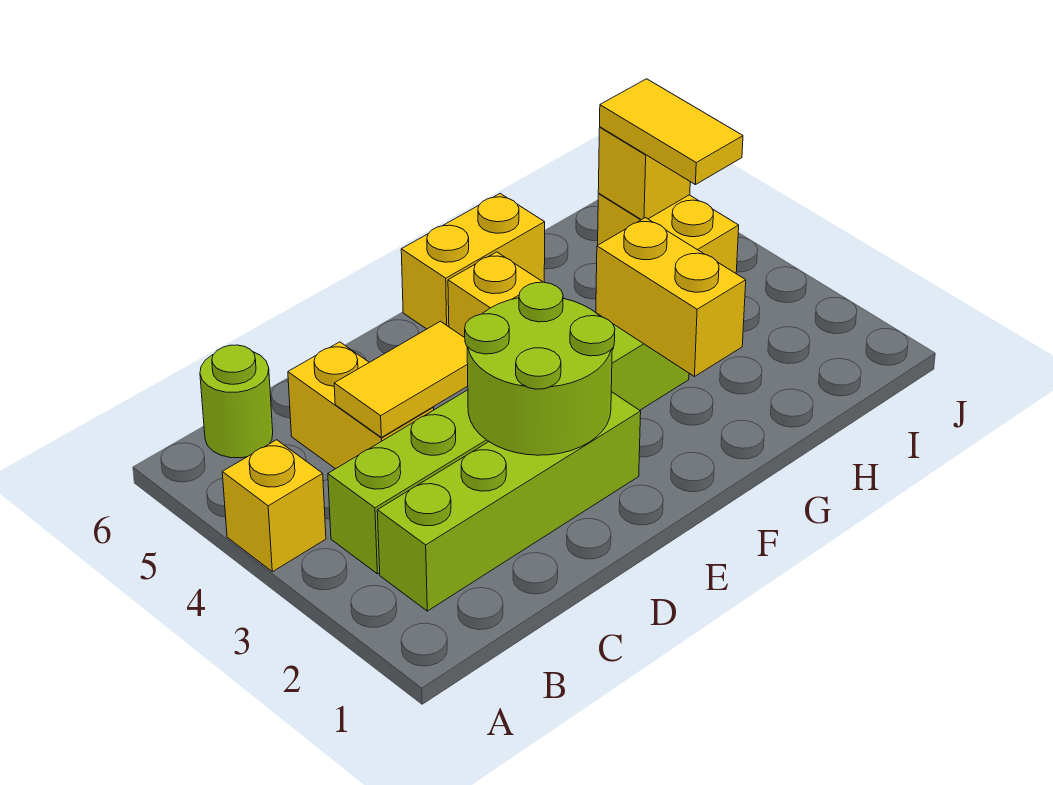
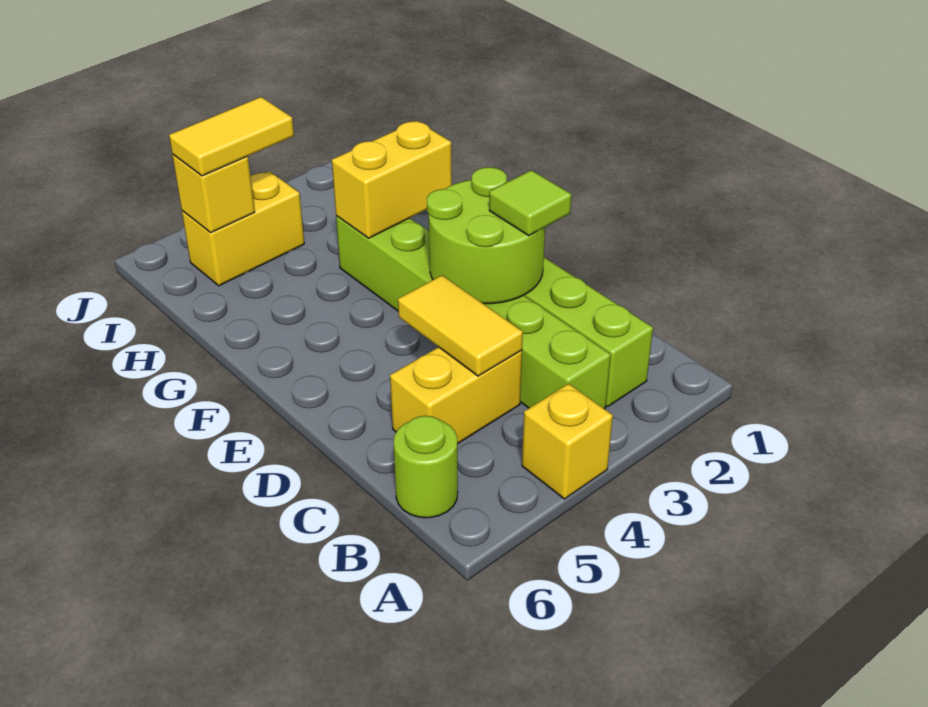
none -> lime tile D2 level 3
yellow brick F5 level 1 -> none
yellow brick F6:G6 level 1 -> none

